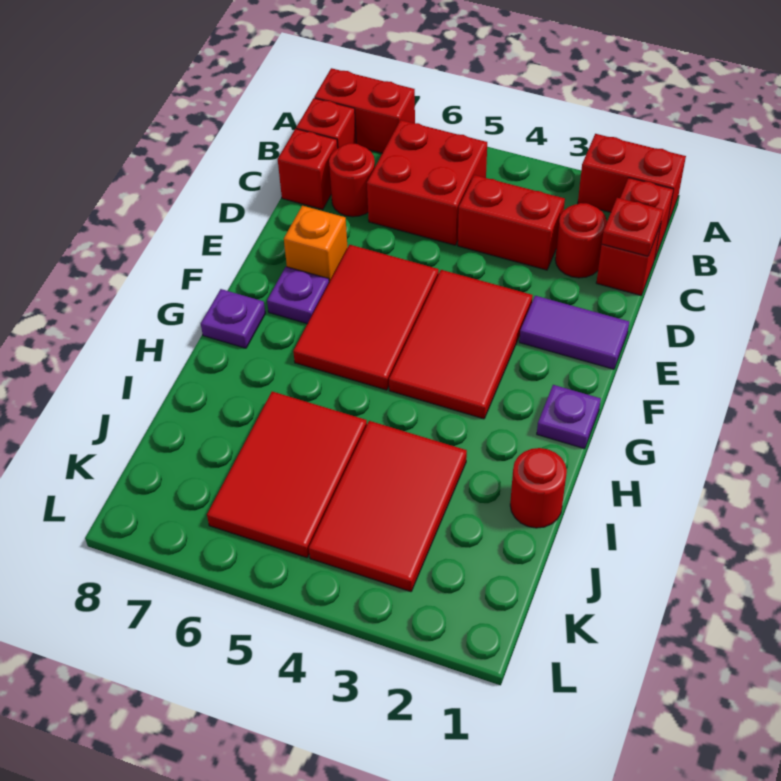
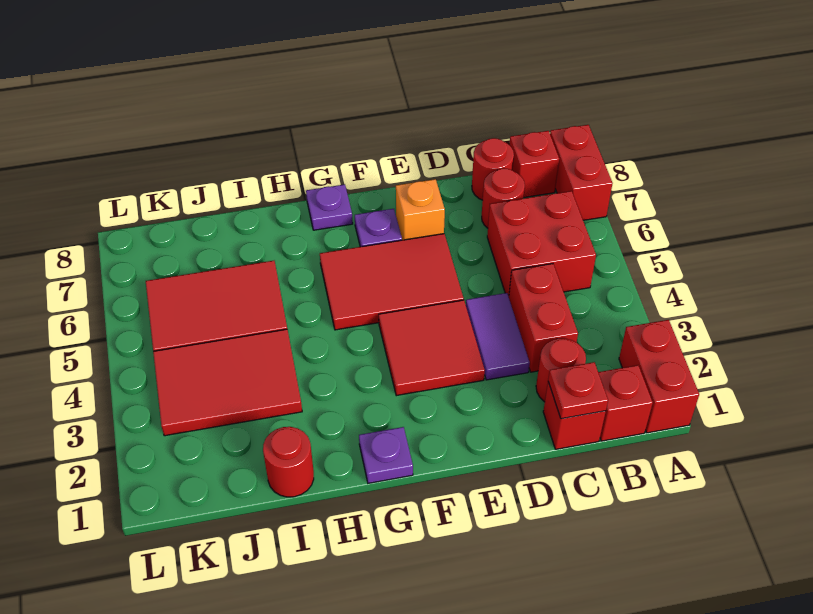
red brick C8 level 1 -> red round brick C8 level 1
purple tile E1:E2 level 1 -> purple tile D3:D4 level 1
red tile E3:G4 level 1 -> red tile E3:F4 level 1

